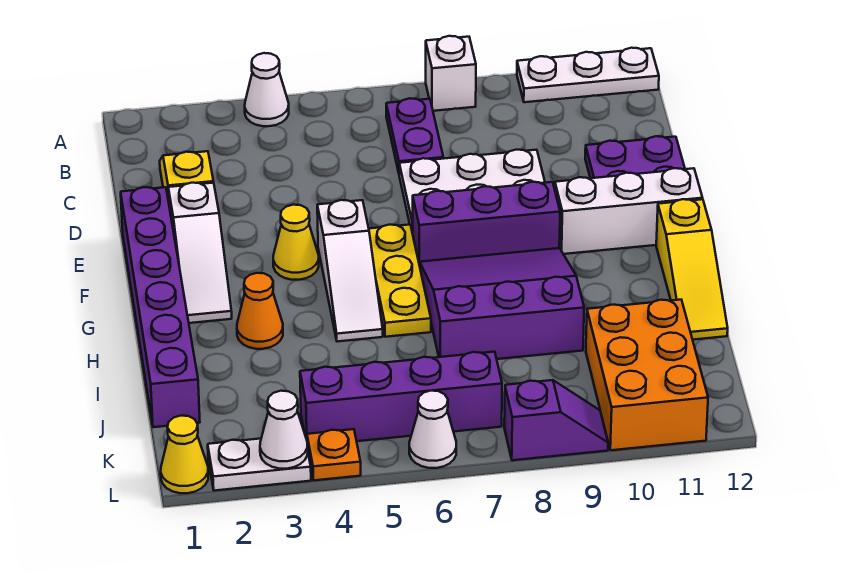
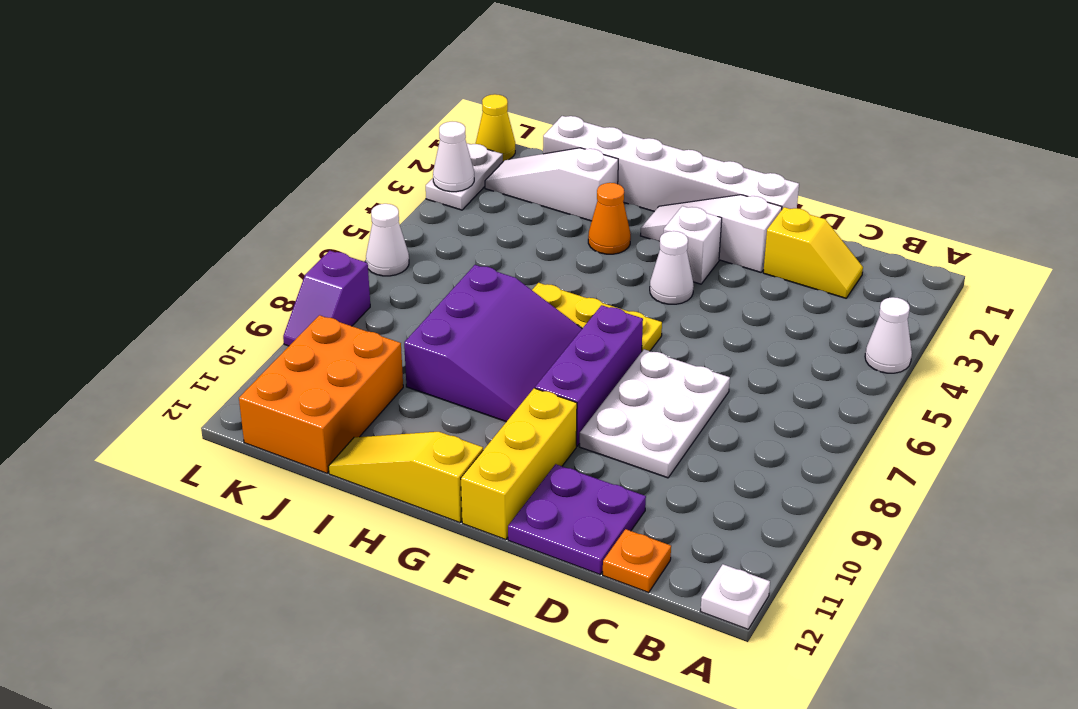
white brick A8 level 1 -> white brick F3 level 1
white plate A10:A12 level 1 -> white plate A12 level 1
purple plate B7:C7 level 1 -> none
purple brick E1:J1 level 1 -> white brick E1:J1 level 1
yellow cone F4 level 1 -> white cone F4 level 1
white slope F5:H5 level 1 top F -> white slope I2:K2 level 1 top I
white brick F10:F12 level 1 -> yellow brick F10:F12 level 1
orange brick J10:L11 level 1 -> orange brick J10:K12 level 1
purple brick K4:K7 level 1 -> none
orange plate L4 level 1 -> orange plate C12 level 1

